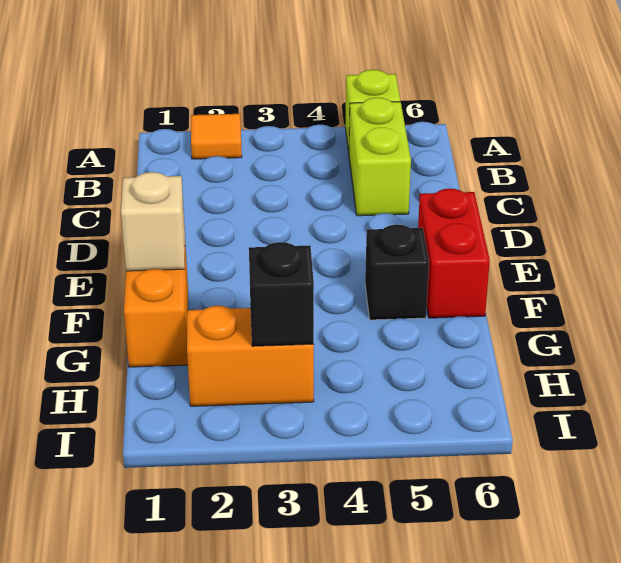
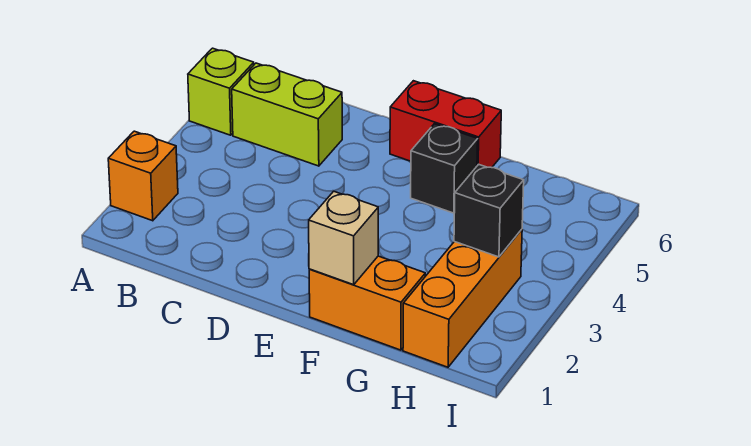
orange tile A2 level 1 -> orange brick A2 level 1
orange brick H2:H3 level 1 -> orange brick H1:H3 level 1

